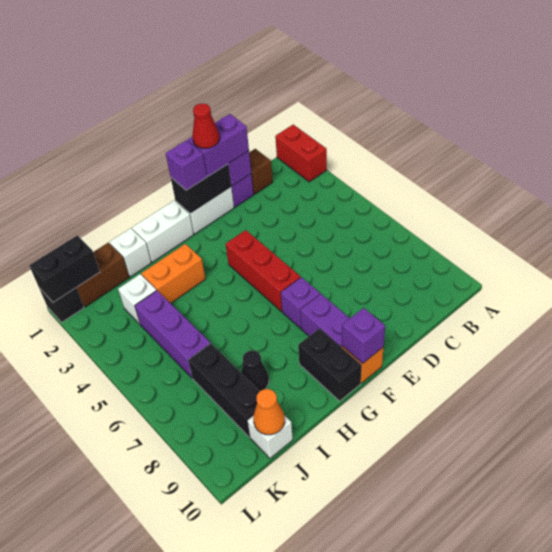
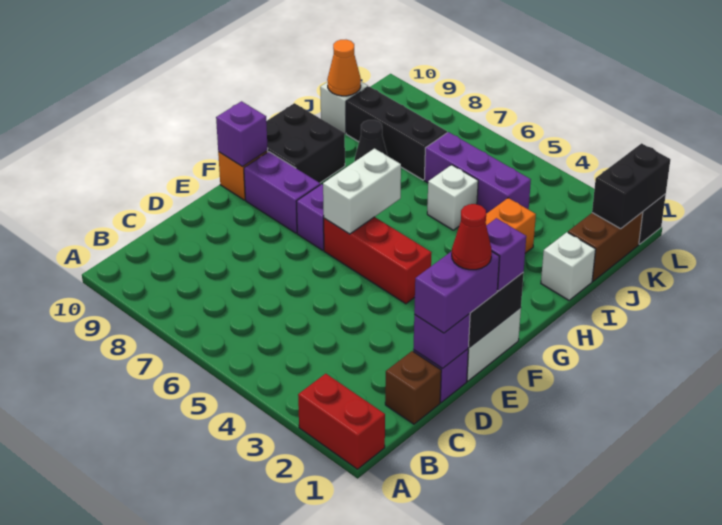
white brick G1:H1 level 1 -> white brick F6:G6 level 2
black brick G9:G10 level 1 -> black brick G9:H10 level 1
white brick J3 level 1 -> white brick I5 level 1

